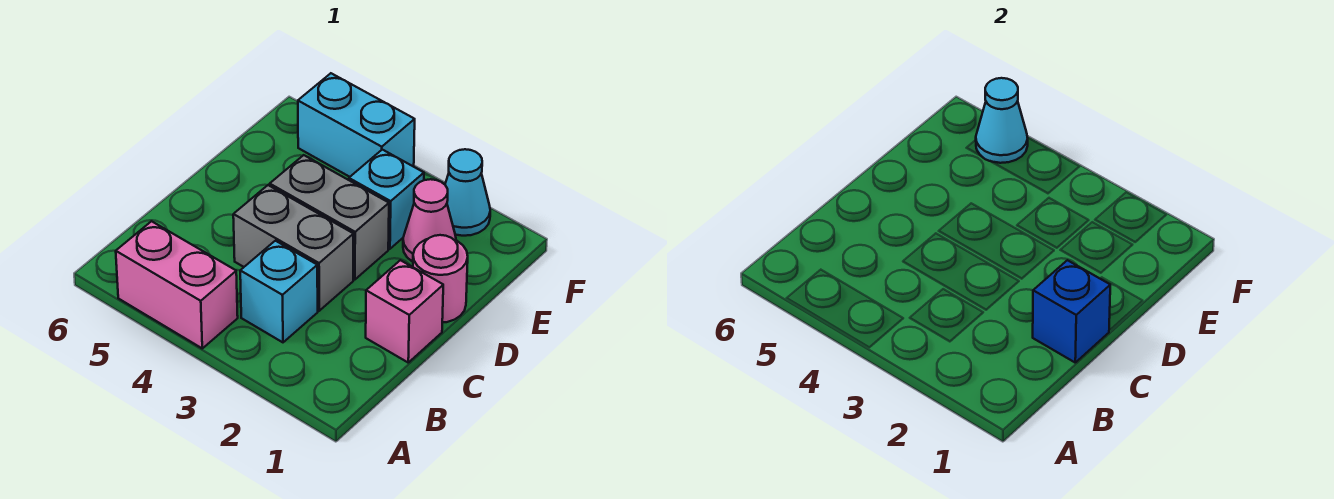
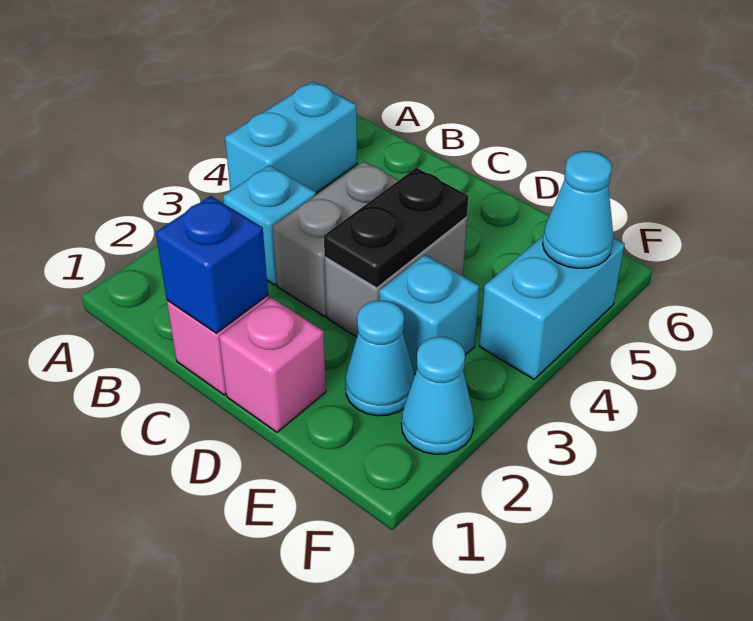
pink brick A4:A5 level 1 -> cyan brick A4:A5 level 1
pink round brick D1 level 1 -> pink brick D1 level 1
none -> black plate D3:D4 level 2
pink cone E2 level 1 -> cyan cone E2 level 1

